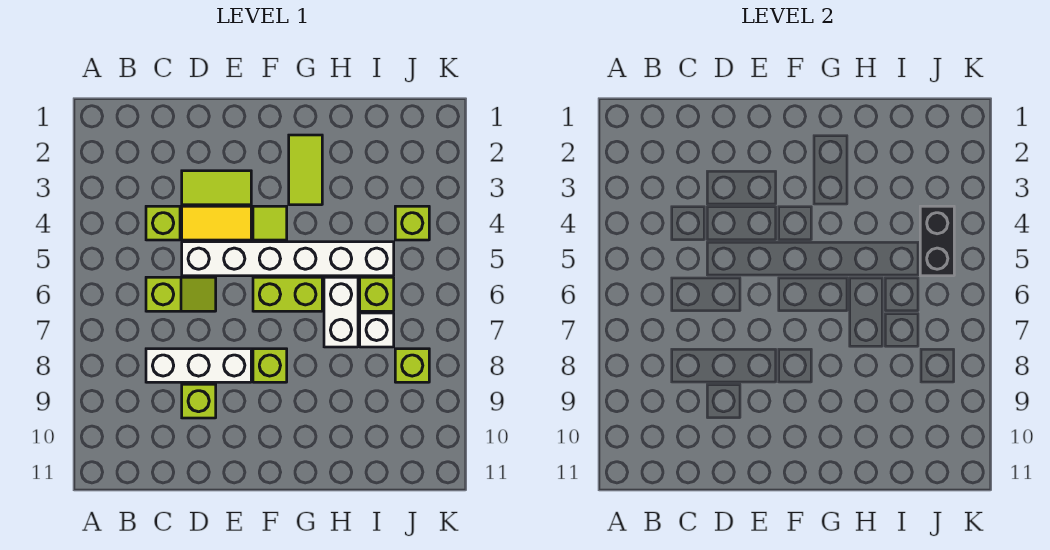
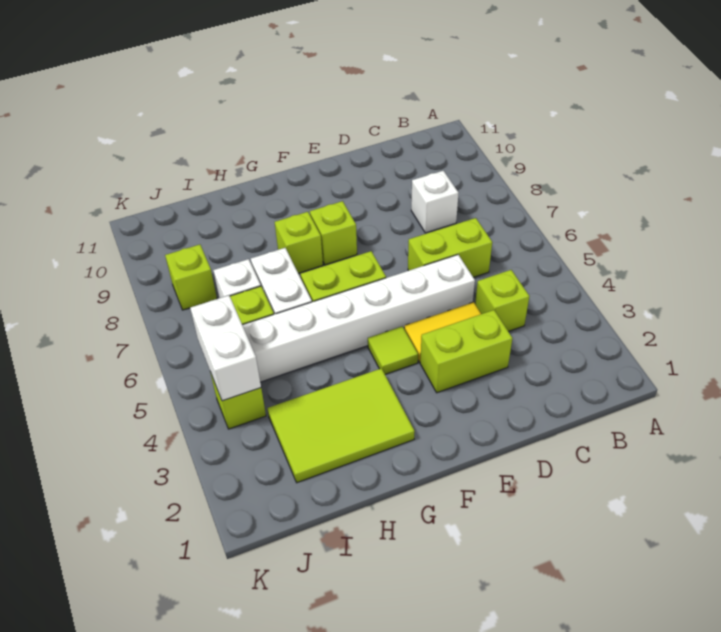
lime slope C6:D6 level 1 top C -> lime brick C6:D6 level 1
white brick C8:E8 level 1 -> white brick C8 level 1
lime tile D3:E3 level 1 -> lime brick D3:E3 level 1
lime brick D9 level 1 -> lime brick G8 level 1
lime tile G2:G3 level 1 -> lime tile G2:I3 level 1
black brick J4:J5 level 2 -> white brick J4:J5 level 2

